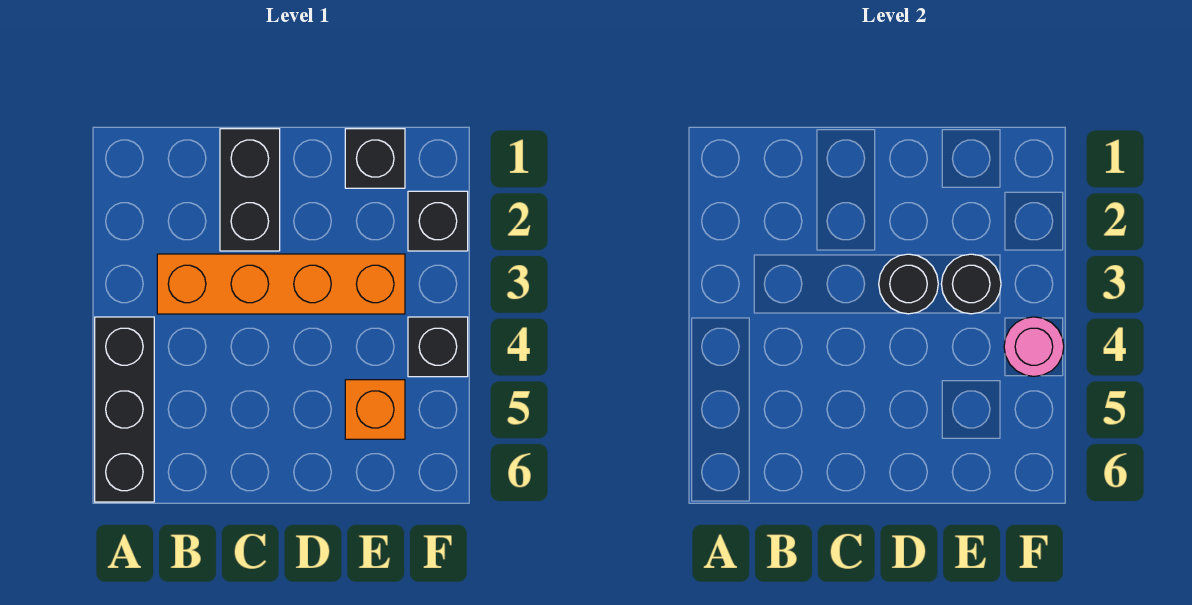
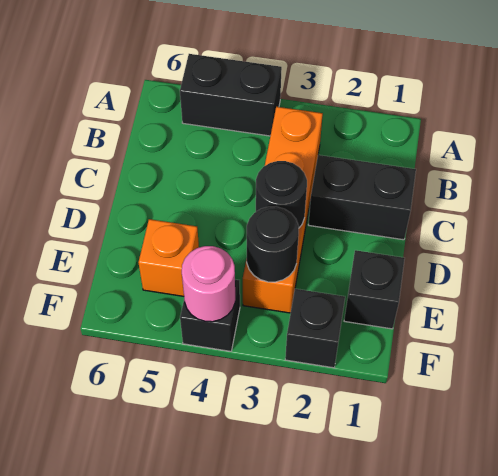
black brick A4:A6 level 1 -> black brick A4:A5 level 1

